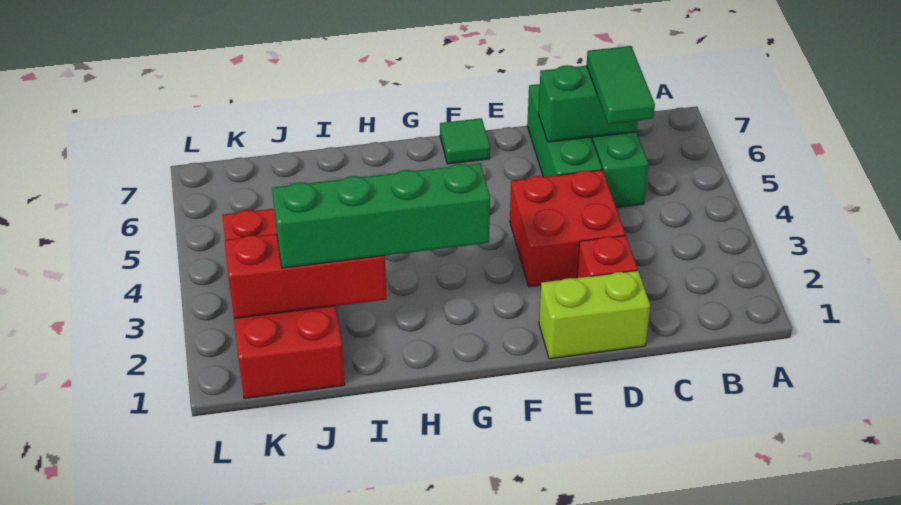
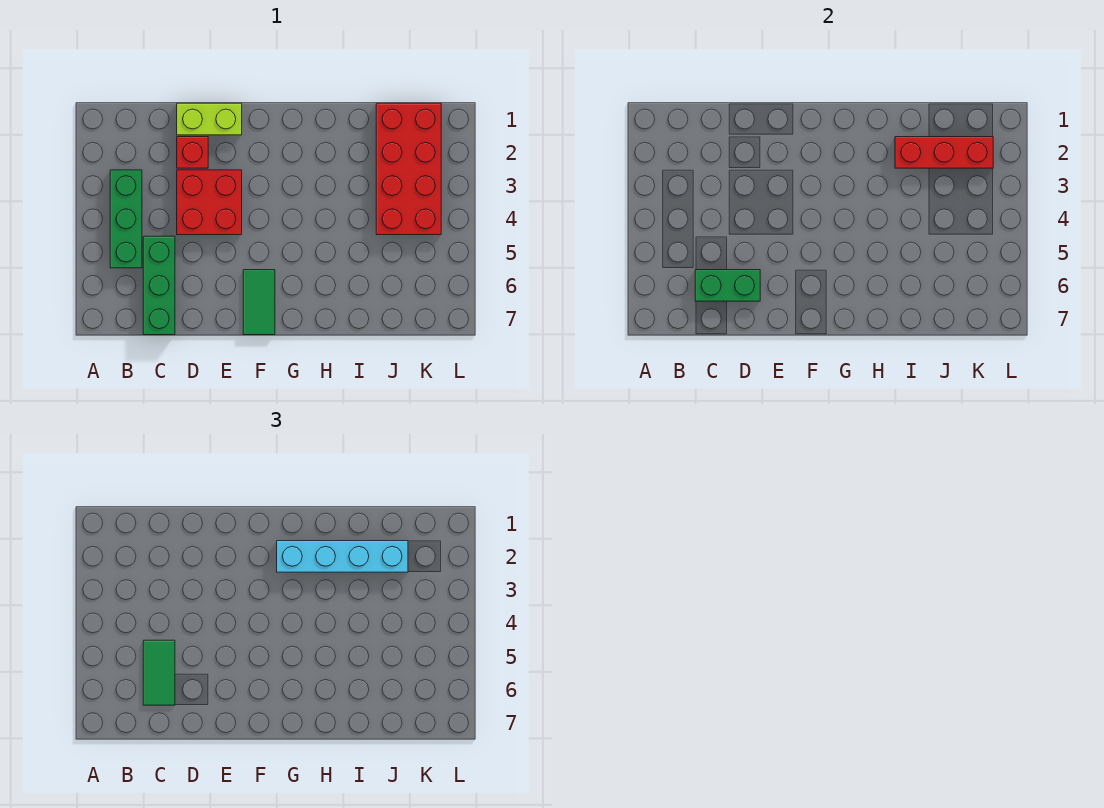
green brick D5:D7 level 1 -> green brick B3:B5 level 1
green tile F7 level 1 -> green tile F6:F7 level 1
green brick G2:J2 level 3 -> cyan brick G2:J2 level 3

